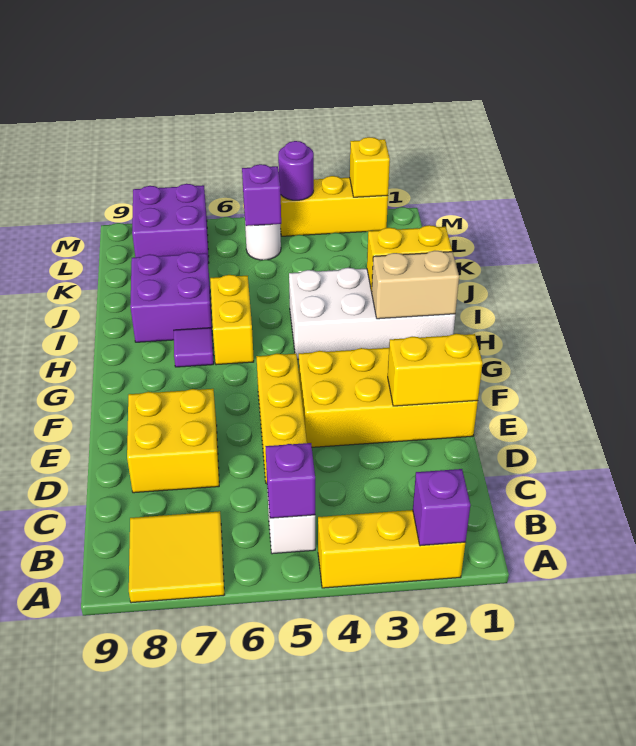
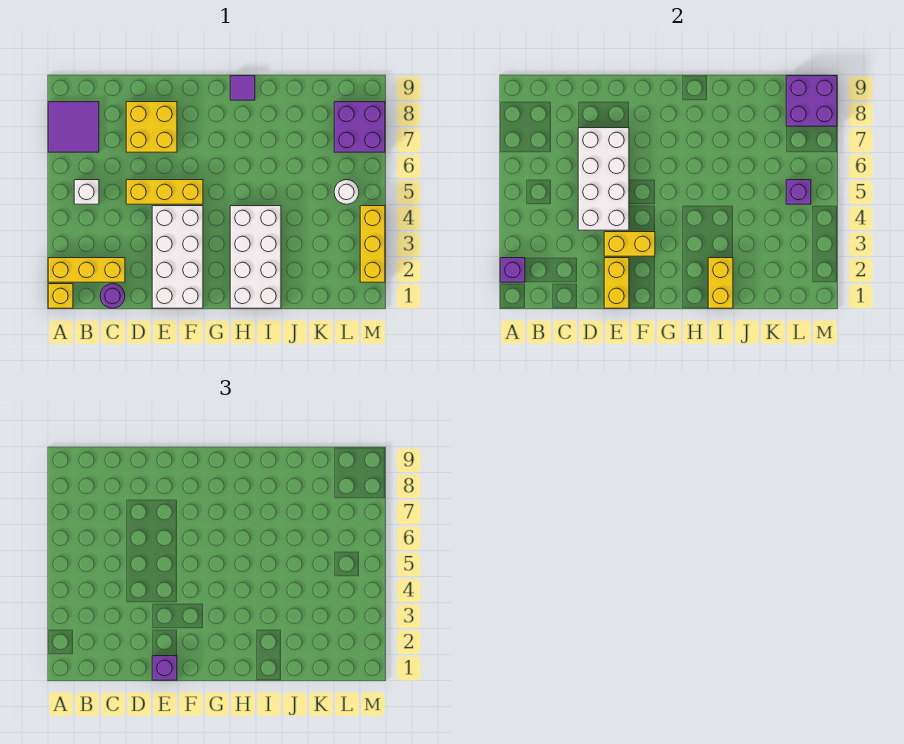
yellow brick A2:A4 level 1 -> yellow brick A2:C2 level 1
yellow tile A7:B8 level 1 -> purple tile A7:B8 level 1
purple brick B5 level 2 -> purple brick E1 level 3
none -> white brick D4:E7 level 2
yellow brick E1:F4 level 1 -> white brick E1:F4 level 1
tan brick H1:H2 level 2 -> none
yellow brick H6:I6 level 1 -> yellow brick E3:F3 level 2
purple tile H7 level 1 -> purple tile H9 level 1
purple brick I7:J8 level 1 -> purple brick L8:M9 level 2
yellow brick M2 level 2 -> yellow brick A1 level 1
purple round brick M4 level 2 -> purple round brick C1 level 1

